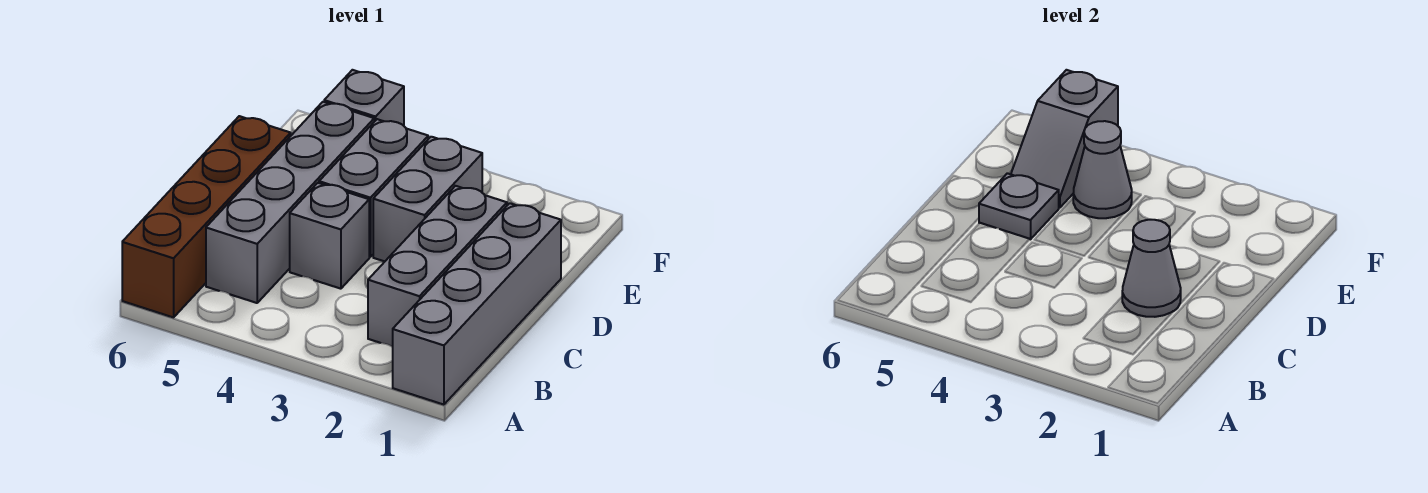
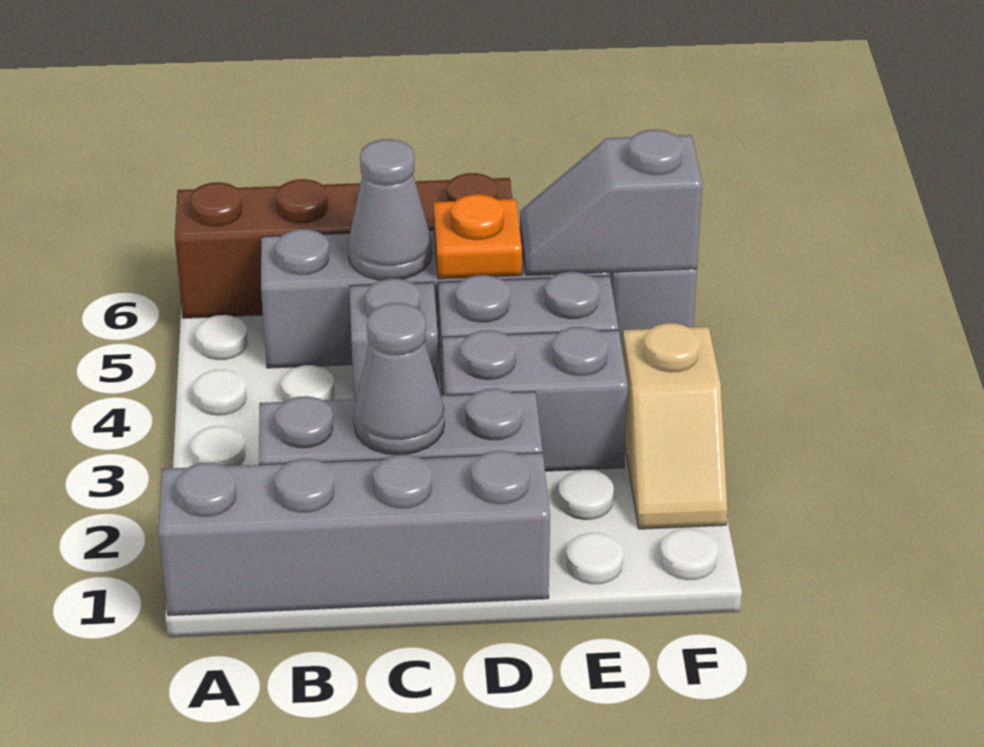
grey plate D5 level 2 -> orange plate D5 level 2
grey cone E4 level 2 -> grey cone C5 level 2
none -> tan slope F2:F3 level 1 top 3

